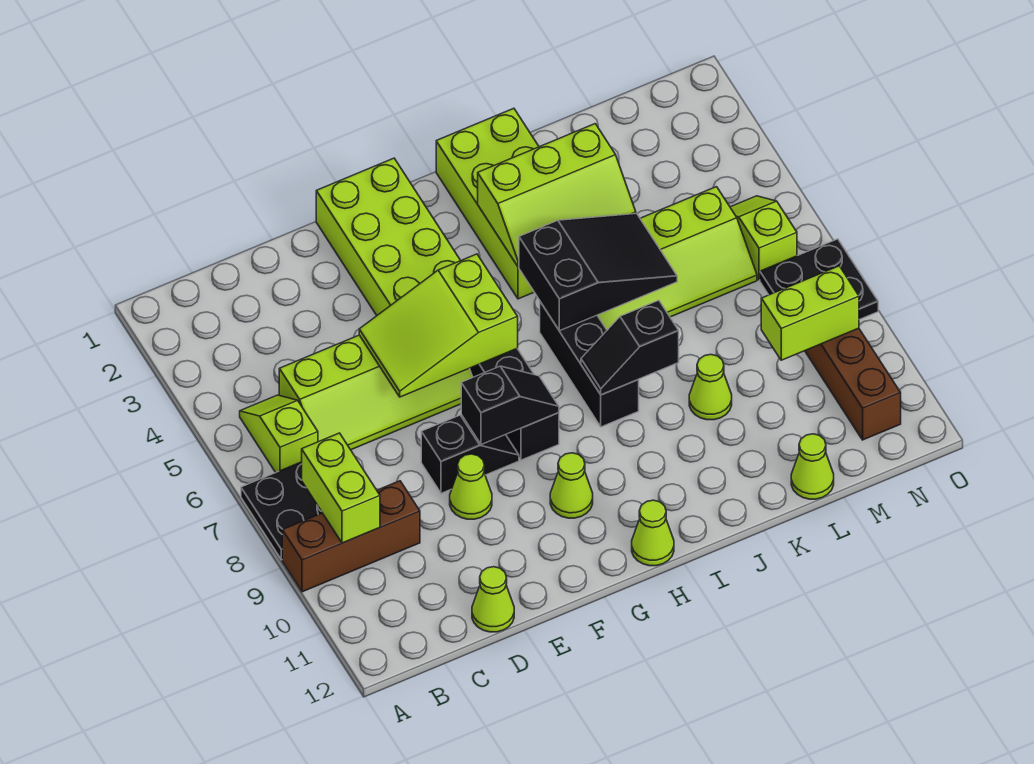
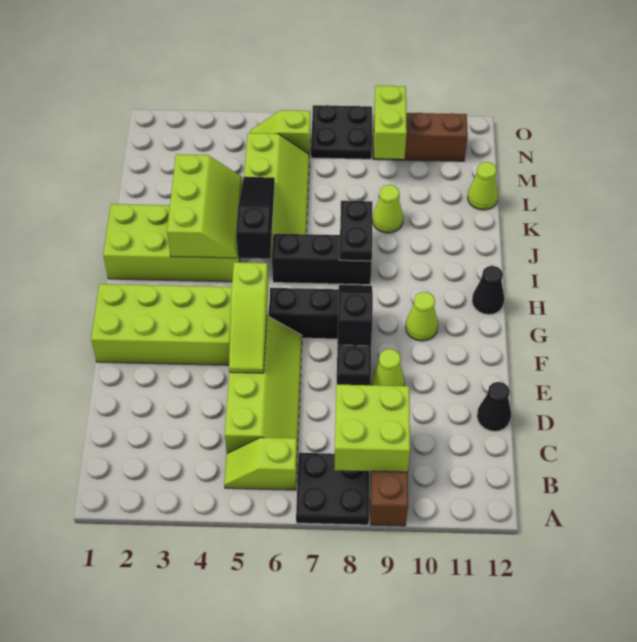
lime brick B8:B9 level 2 -> lime brick B8:C9 level 2
lime cone D12 level 1 -> black cone D12 level 1
lime slope E5:G6 level 2 top G -> lime slope E5:G5 level 2 top G
lime cone H12 level 1 -> black cone H12 level 1
black slope I5:K6 level 2 top I -> black slope I5:K5 level 2 top I
black slope I8:J8 level 2 top J -> black plate I8:J8 level 2

